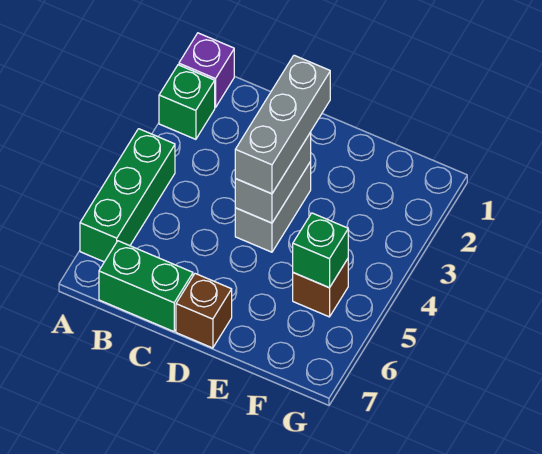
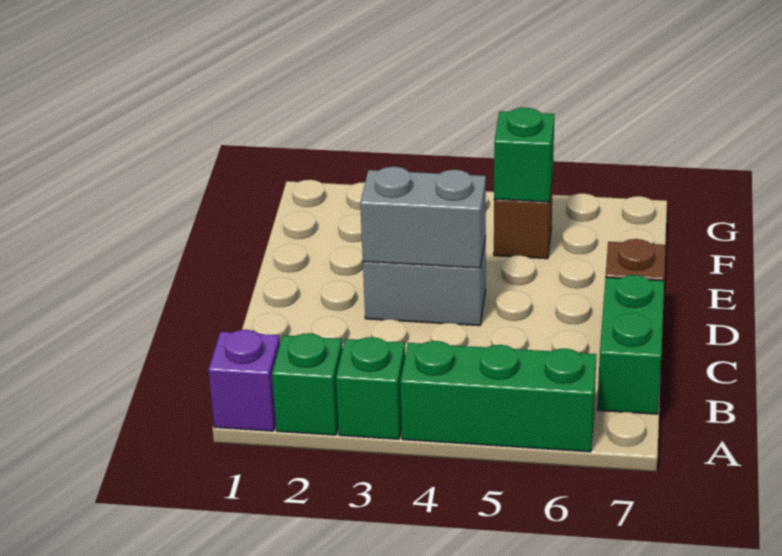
none -> green brick A3 level 1
grey brick D2:D4 level 3 -> none

